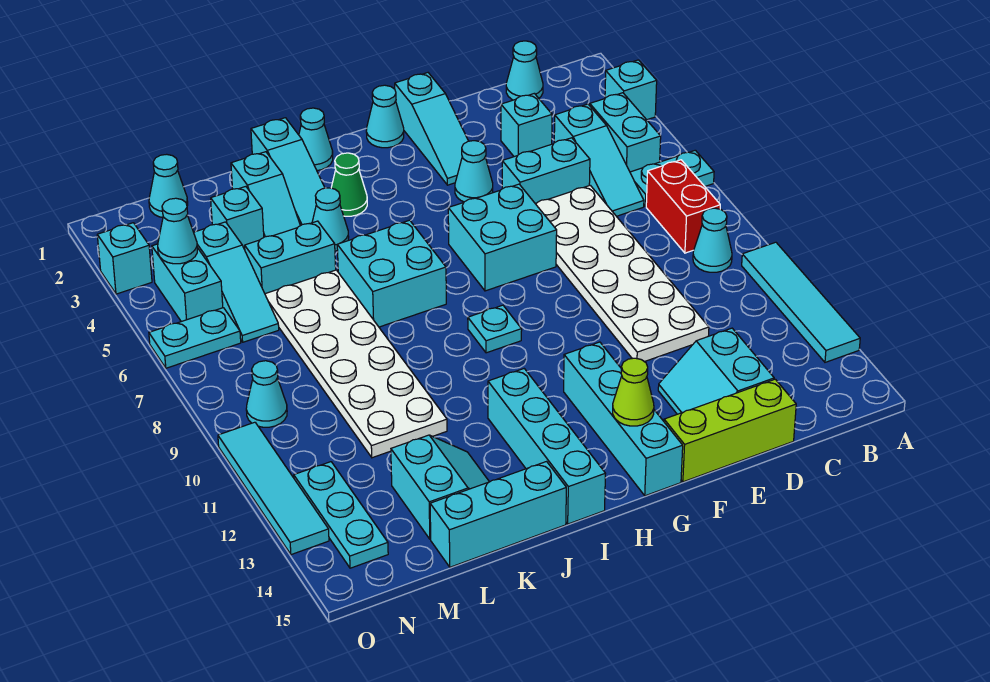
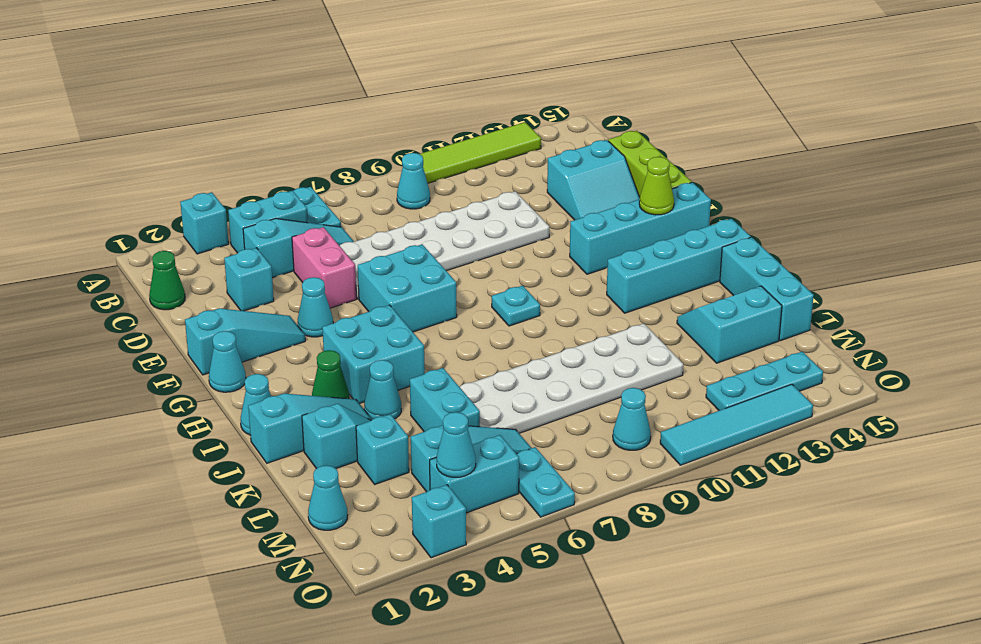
cyan tile A10:A13 level 1 -> lime tile A10:A13 level 1
red brick B7:B8 level 1 -> none
cyan cone C1 level 1 -> green cone C1 level 1
cyan brick D5:E5 level 1 -> pink brick D5:E5 level 1
cyan brick I6:J7 level 1 -> cyan brick H4:I5 level 1

